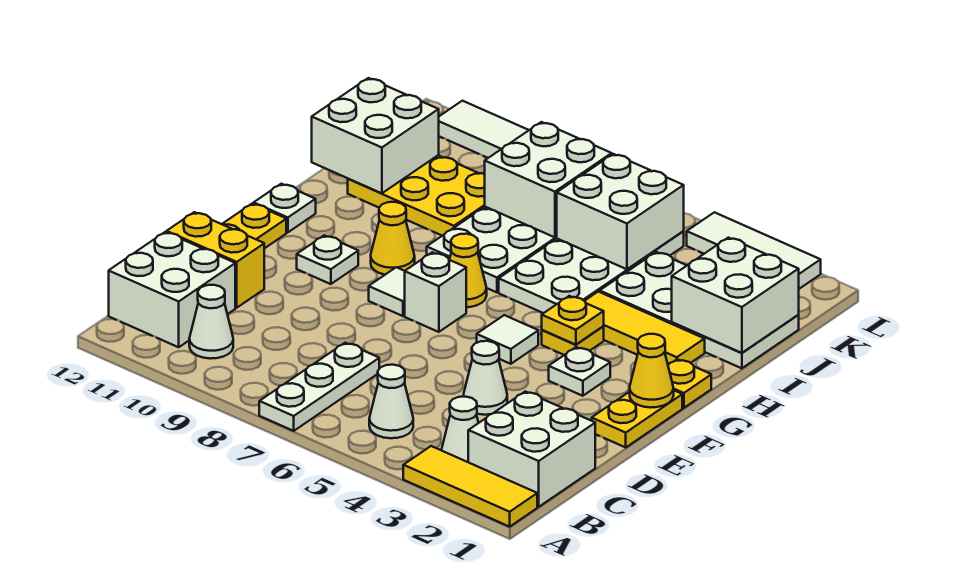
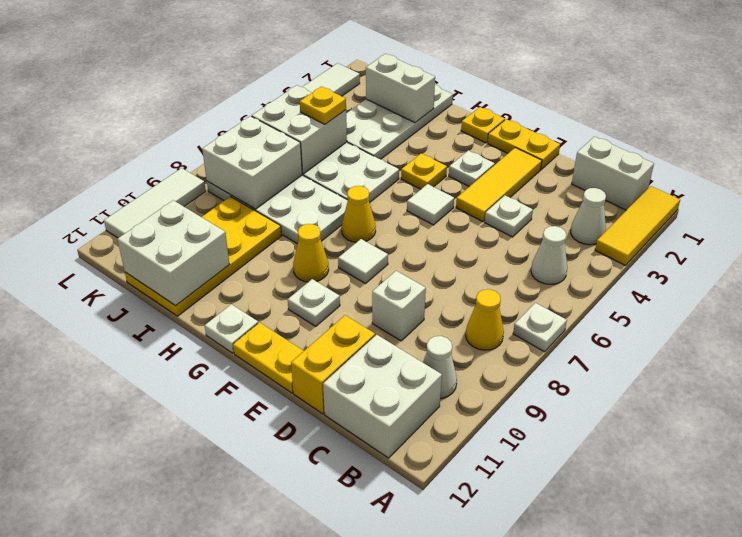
white plate A7:C7 level 1 -> white plate A7 level 1
white brick B1:C2 level 1 -> white brick B1:C1 level 1
white cone D4 level 1 -> white plate D4 level 1
yellow cone F1 level 2 -> yellow cone B8 level 1
white brick F7 level 1 -> white brick D9 level 1
yellow plate G4 level 2 -> yellow plate J5 level 3
yellow tile H2:H4 level 1 -> yellow tile E2:E4 level 1
white brick I1:J2 level 2 -> white brick I2:J2 level 2
yellow plate I9:J11 level 1 -> yellow plate I9:J12 level 1

